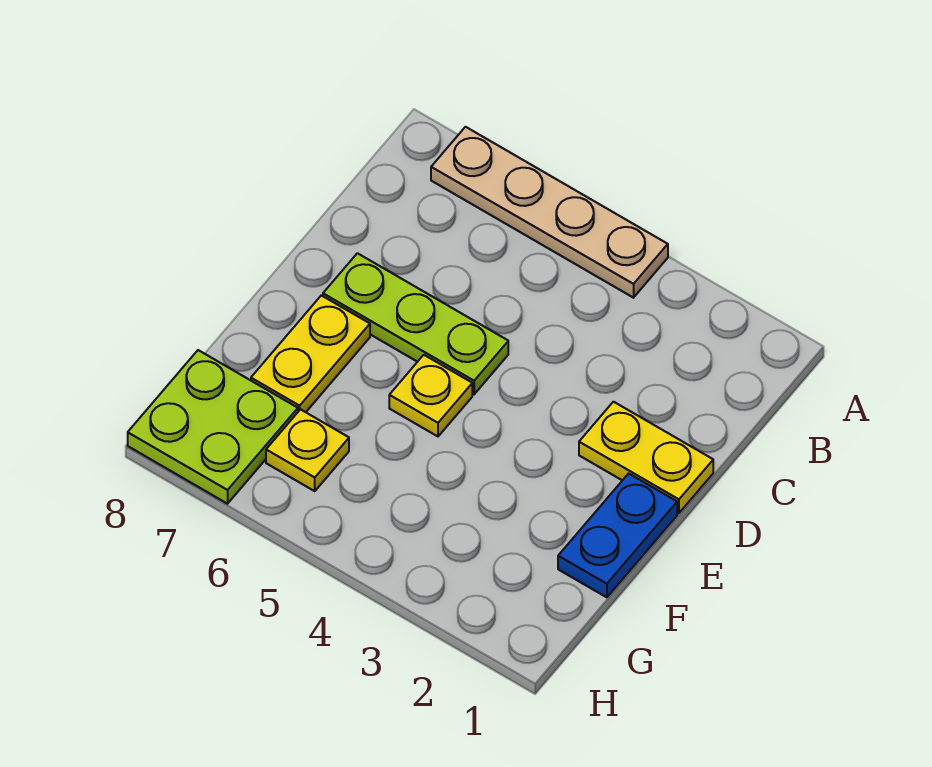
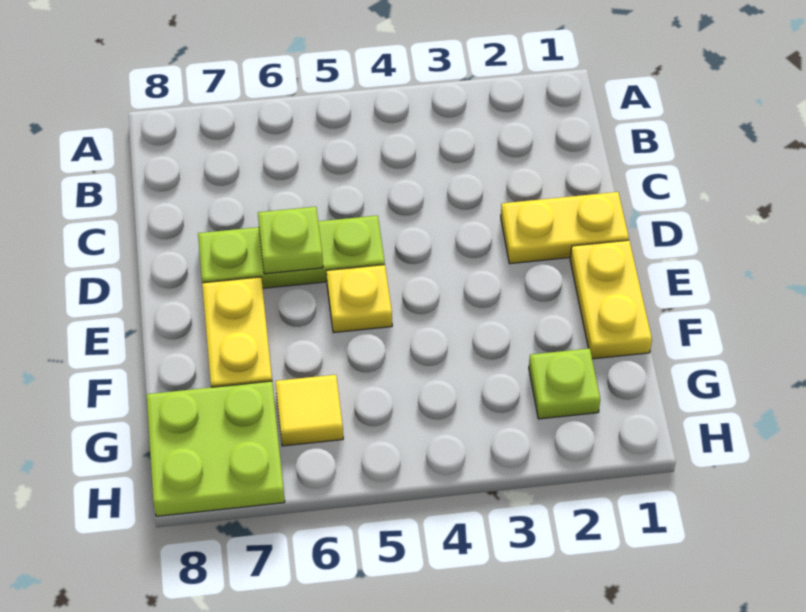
tan plate A4:A7 level 1 -> none
none -> lime plate D6 level 2
blue plate E1:F1 level 1 -> yellow plate E1:F1 level 1
none -> lime plate G2 level 1
yellow plate G6 level 1 -> yellow tile G6 level 1

